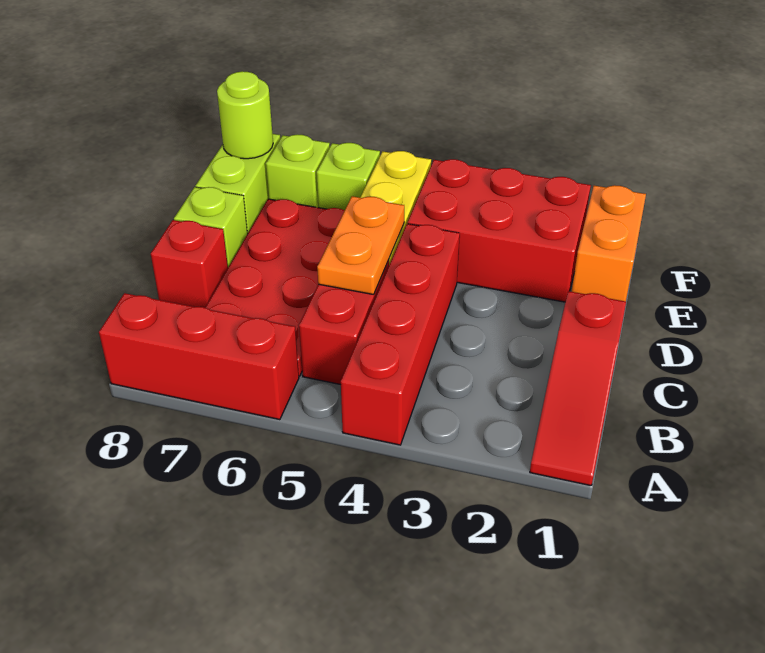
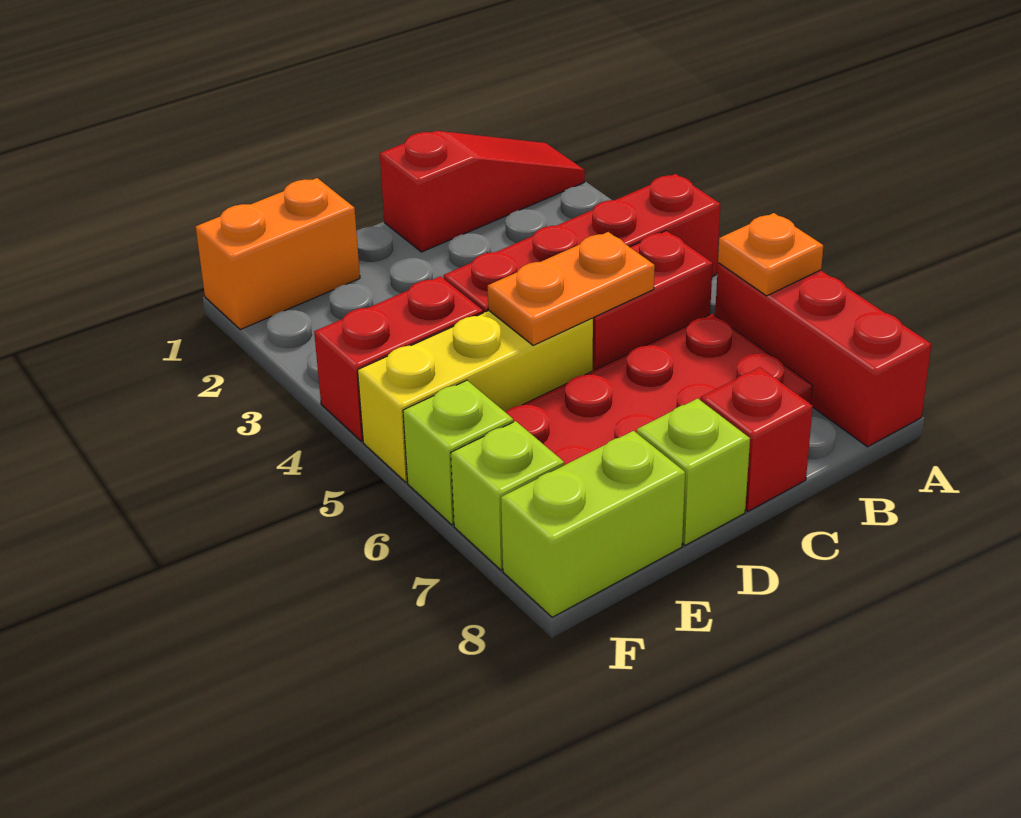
none -> orange plate A6 level 2
red brick E2:F4 level 1 -> red brick E4:F4 level 1
lime round brick F8 level 2 -> none

